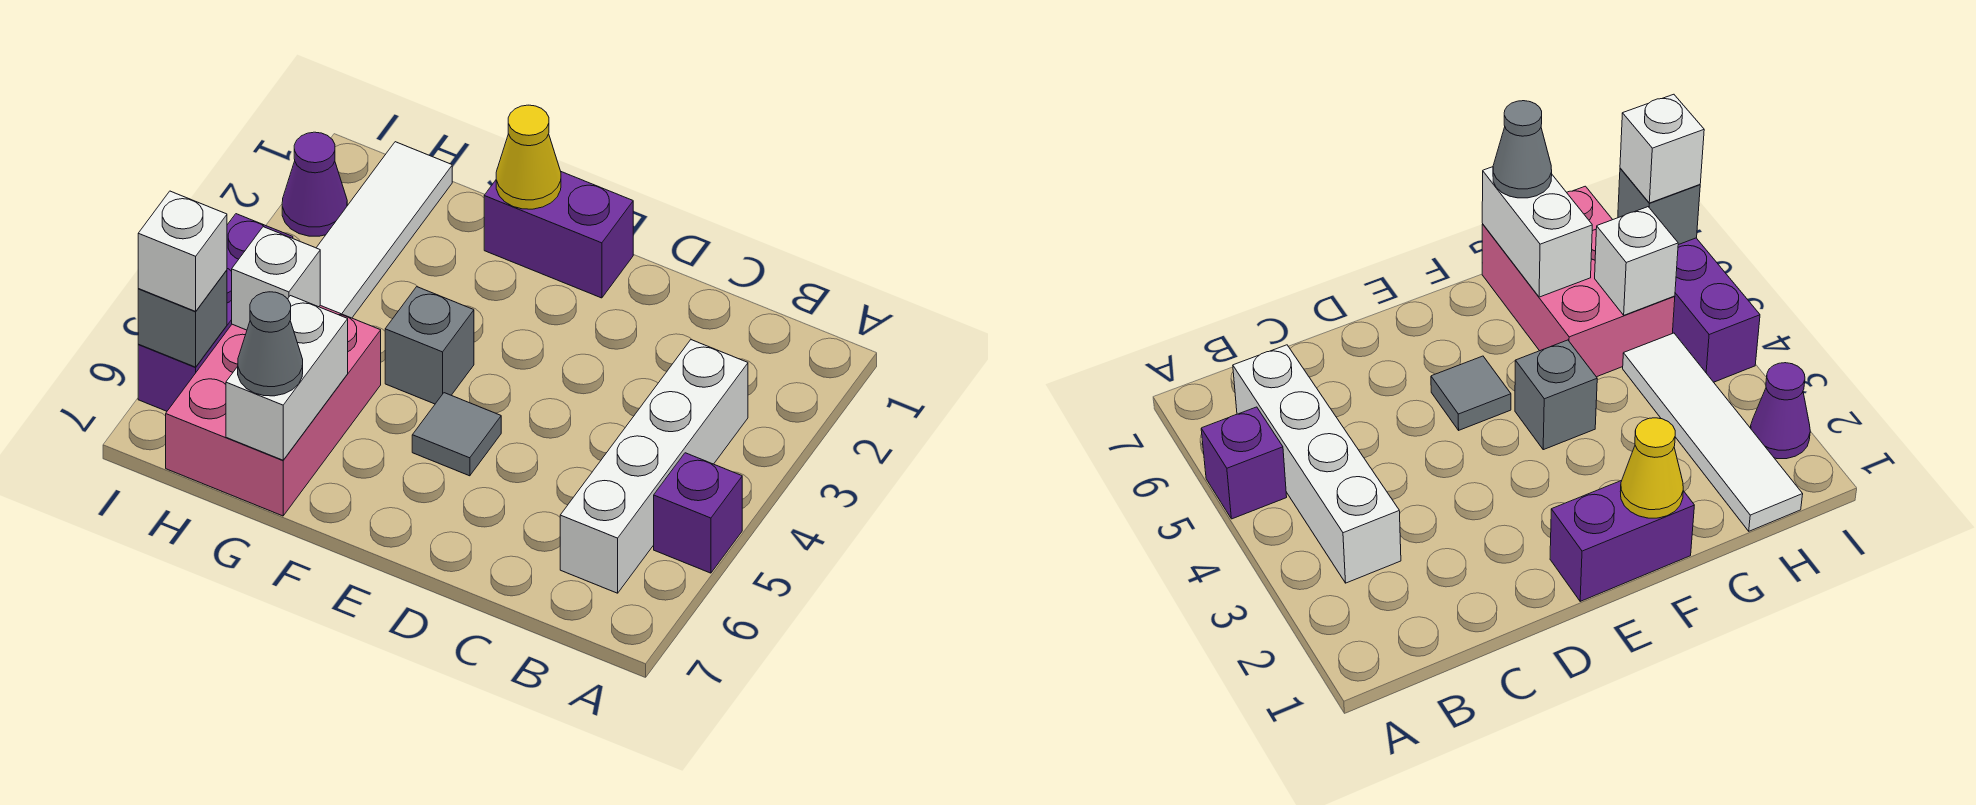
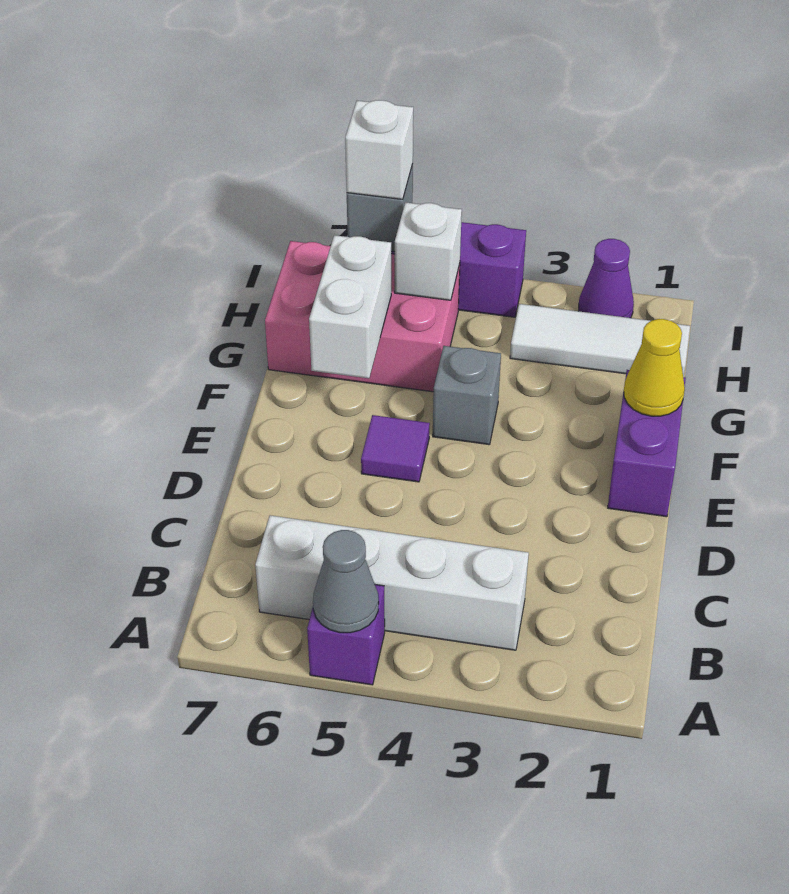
grey tile E5 level 1 -> purple tile E5 level 1
white brick G6:G7 level 2 -> white brick F6:G6 level 2
grey cone G7 level 3 -> grey cone A5 level 2
white tile H1:H4 level 1 -> white tile H1:H3 level 1

